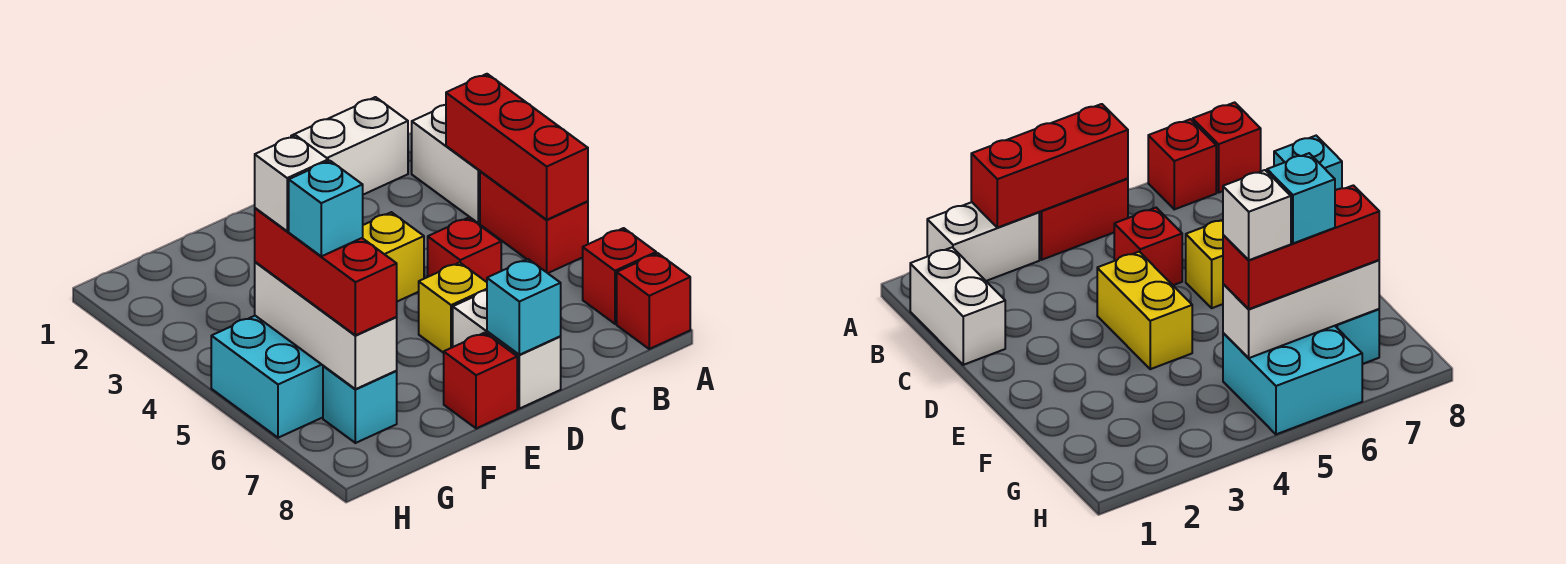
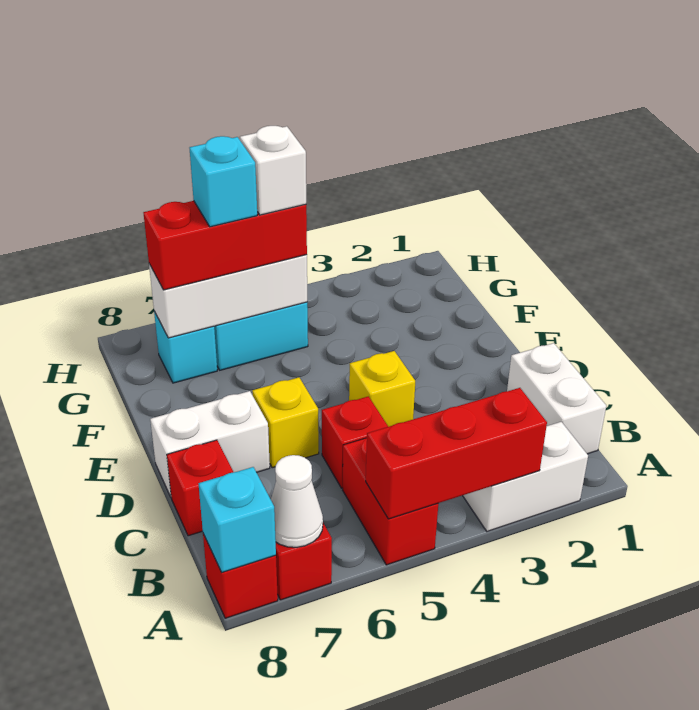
red brick A4:A5 level 1 -> red brick A5:B5 level 1
none -> white cone A7 level 2
yellow brick D4:E4 level 1 -> yellow brick D4 level 1
cyan brick D8 level 2 -> cyan brick A8 level 2
red brick E8 level 1 -> red brick C8 level 1

